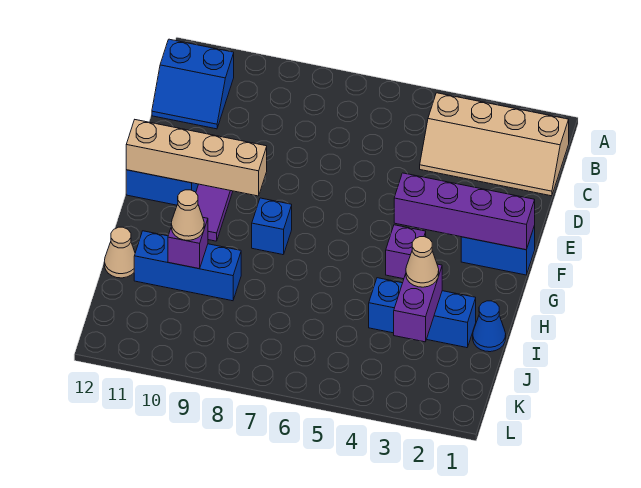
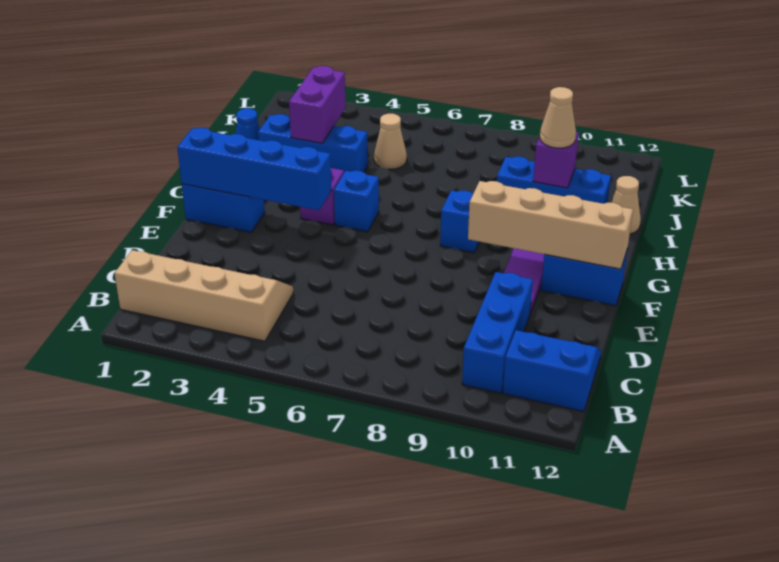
none -> blue brick B10:D10 level 1
purple brick F1:F4 level 2 -> blue brick F1:F4 level 2
none -> blue brick G5 level 1
tan cone I3 level 3 -> tan cone J5 level 1

